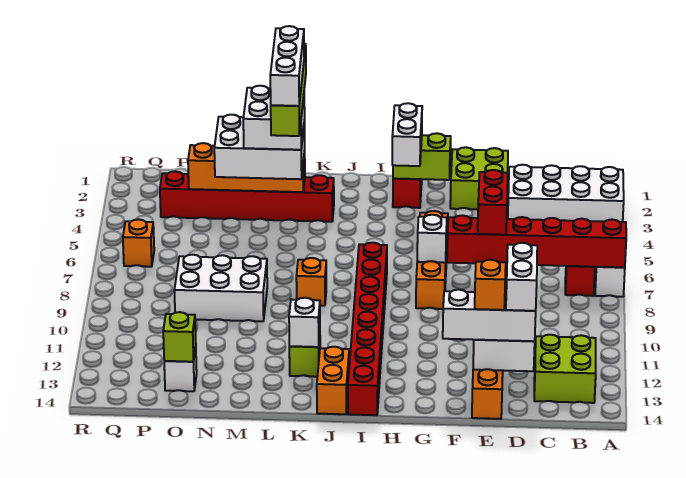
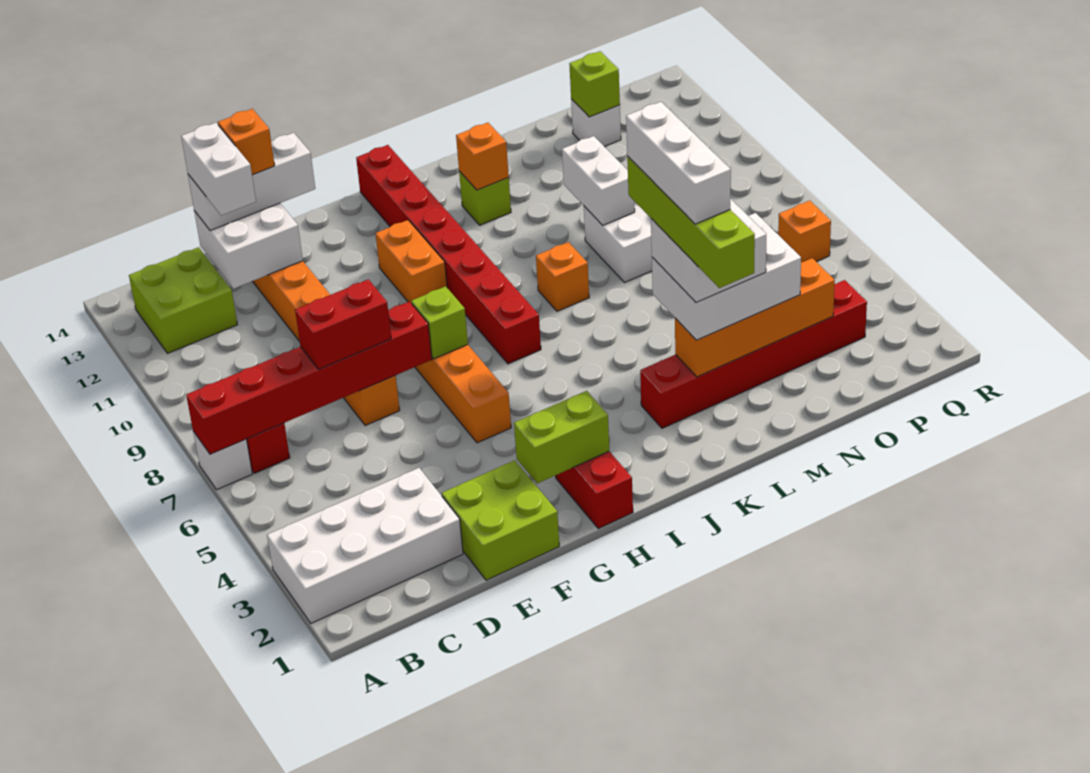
red brick E6:E7 level 3 -> red brick D7:E7 level 3
white brick G7 level 2 -> lime brick G7 level 2
white brick H2:H3 level 3 -> white brick M9:M10 level 2
orange brick J13:J14 level 1 -> orange brick H10:H11 level 1
white brick K12 level 2 -> orange brick K12 level 2

